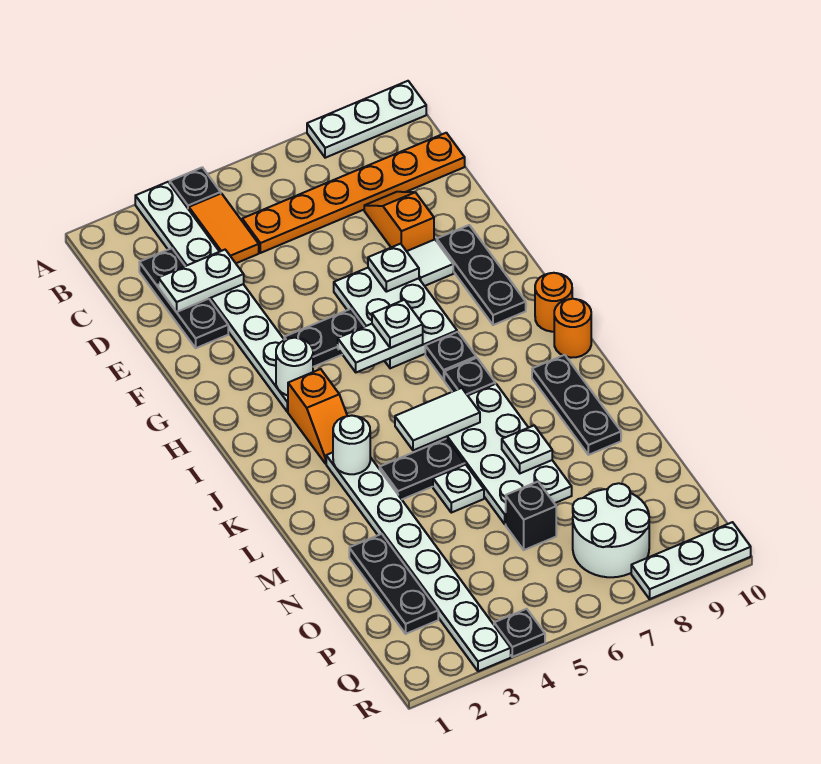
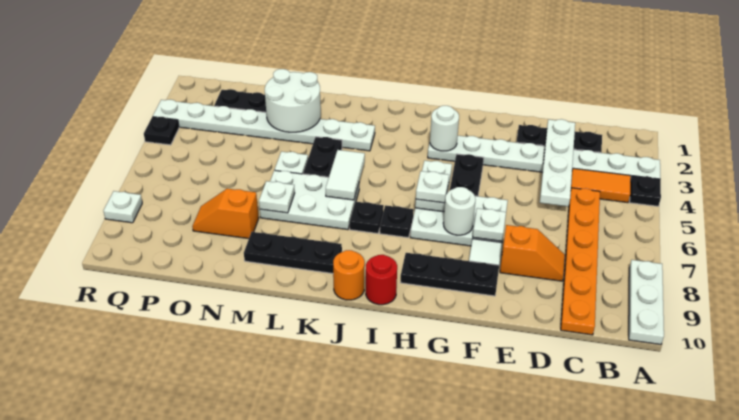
white plate D2:D3 level 2 -> white plate D2:D5 level 2
orange slope I3:J3 level 1 top I -> orange slope N8:O8 level 1 top N
orange round brick I10 level 1 -> red round brick I10 level 1
white round brick K3 level 2 -> white round brick G7 level 2
white plate K6:N7 level 1 -> white plate K6:M7 level 1
black brick O6 level 1 -> none
white round brick P7:Q8 level 1 -> white round brick M2:N3 level 2
white plate R8:R10 level 1 -> white plate R8 level 1

